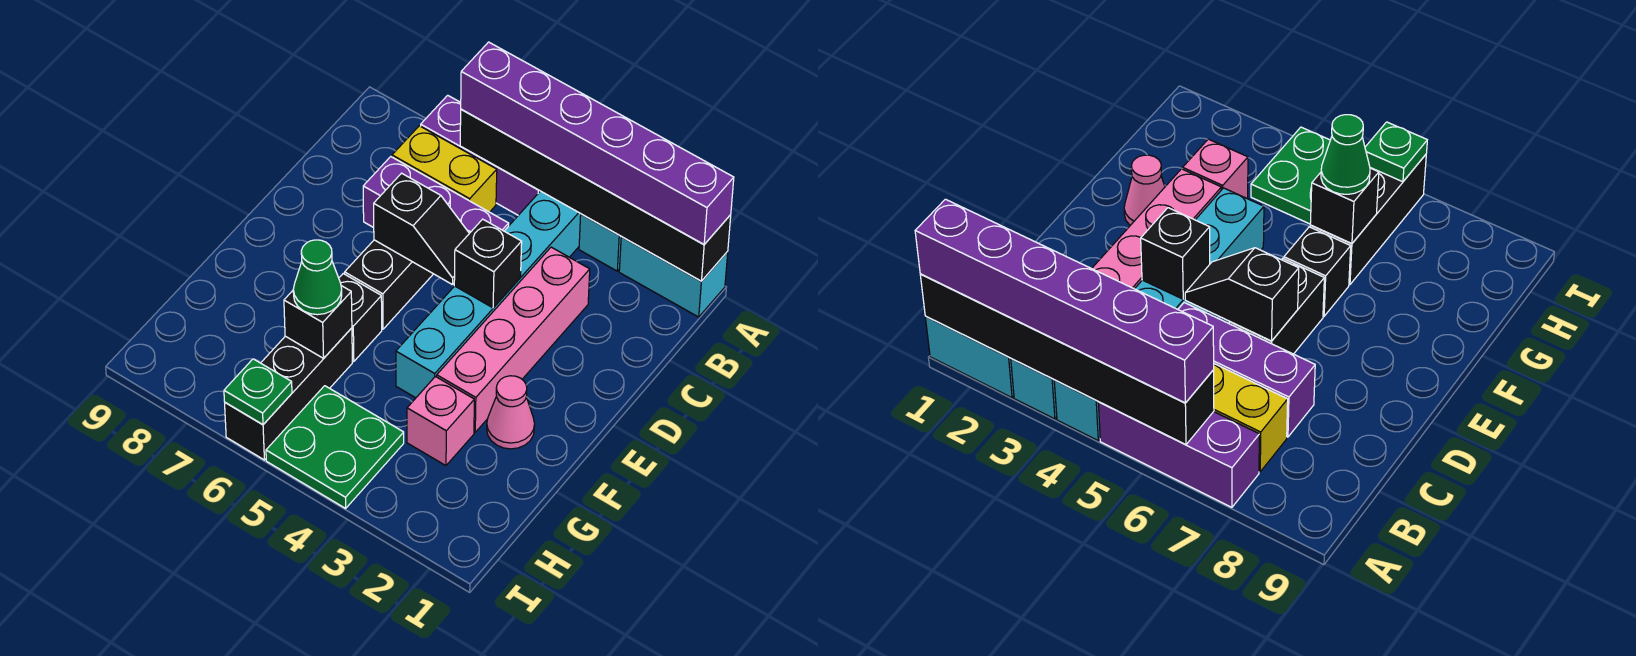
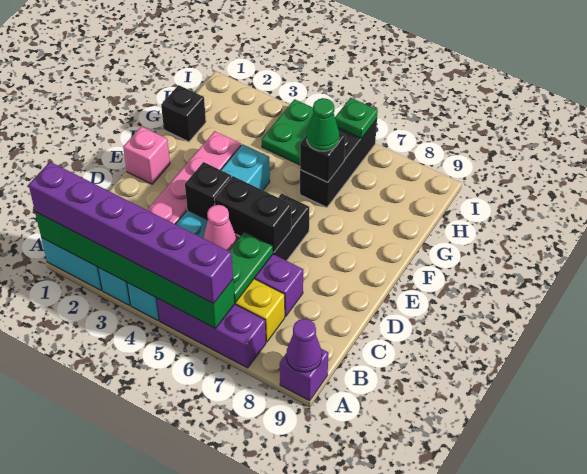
black brick A1:A6 level 2 -> green brick A1:A6 level 2
none -> purple brick A9 level 1
none -> purple cone A9 level 2
none -> green plate B6:C6 level 2
black slope D5:D6 level 2 top 6 -> black brick D5:D6 level 2
pink cone F2 level 1 -> pink cone C5 level 2
black brick F6 level 1 -> black brick G1 level 1
pink brick G3 level 1 -> pink brick E1 level 1

